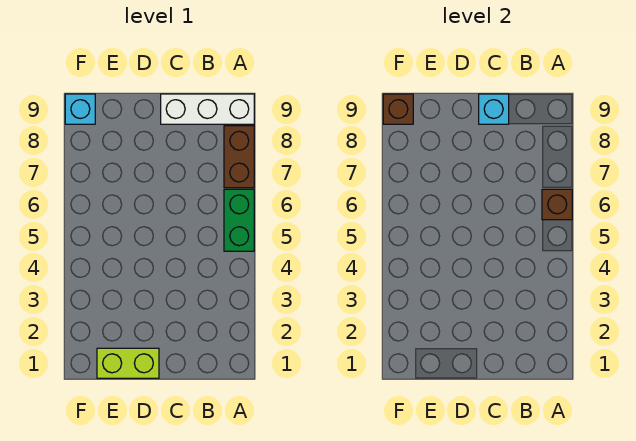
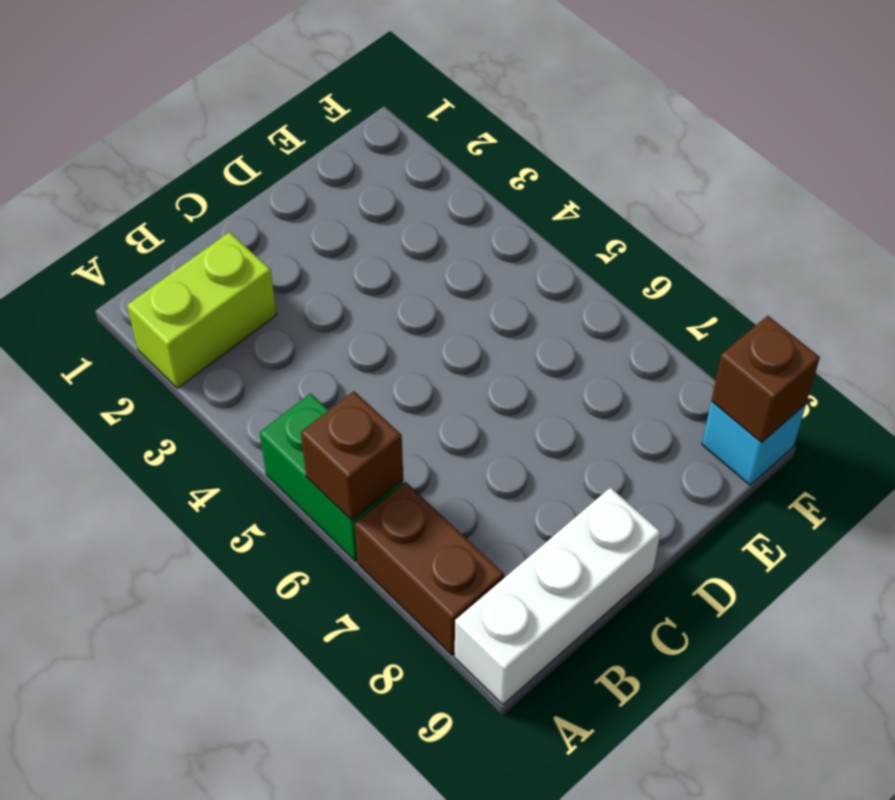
cyan brick C9 level 2 -> none
lime brick D1:E1 level 1 -> lime brick A2:B2 level 1

